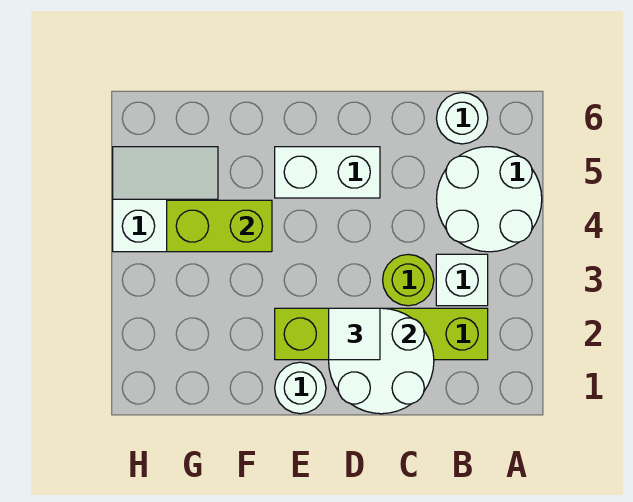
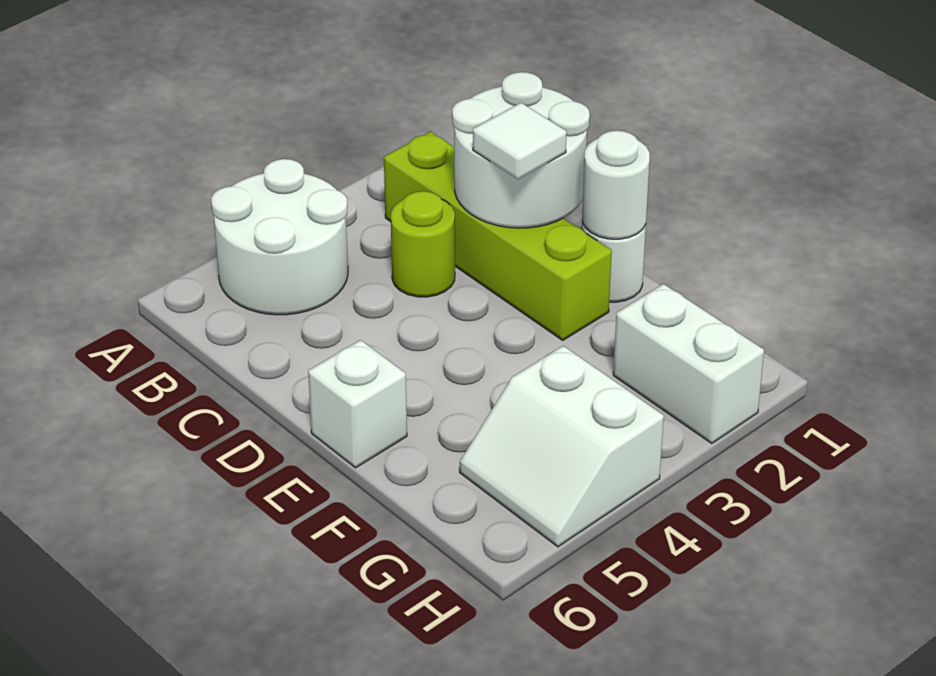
white brick B3 level 1 -> white brick E6 level 1
white round brick B6 level 1 -> white round brick E1 level 2
white brick D5:E5 level 1 -> white brick G2:H2 level 1
lime brick F4:G4 level 2 -> none

